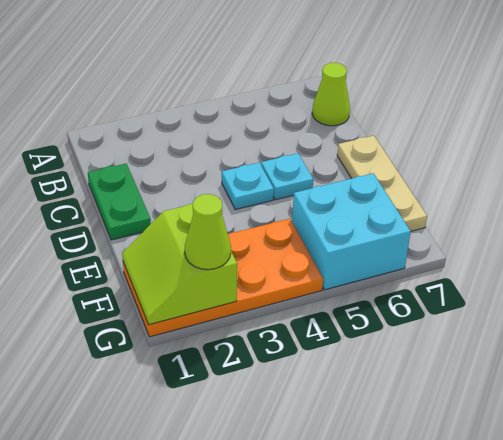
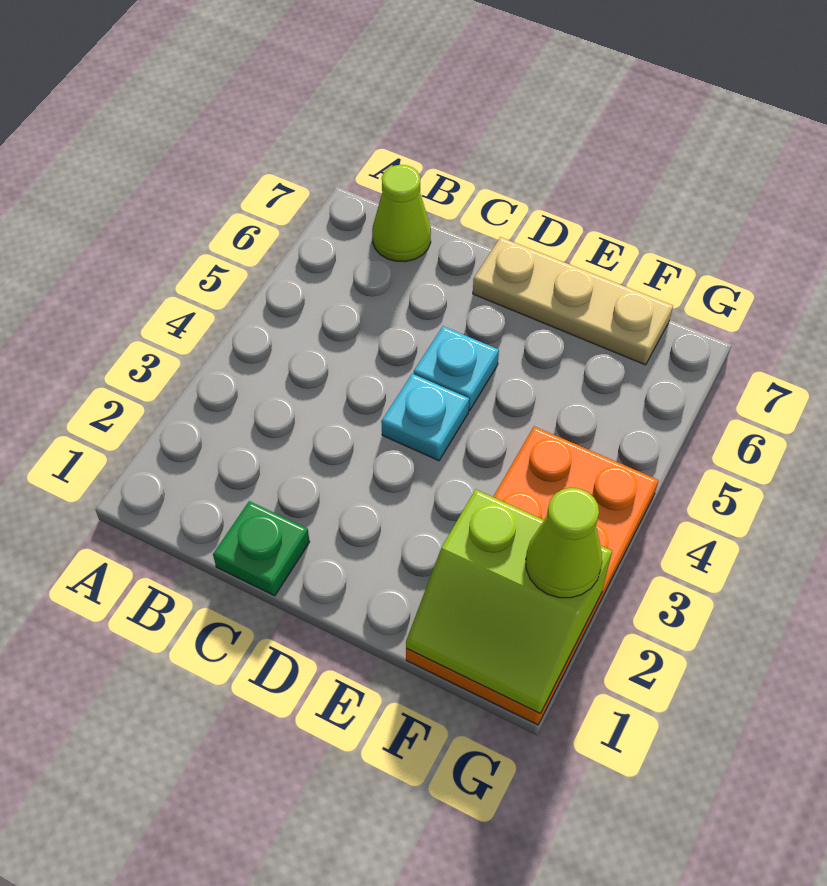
green plate C1:D1 level 1 -> green plate C1 level 1
cyan brick F5:G6 level 1 -> none

